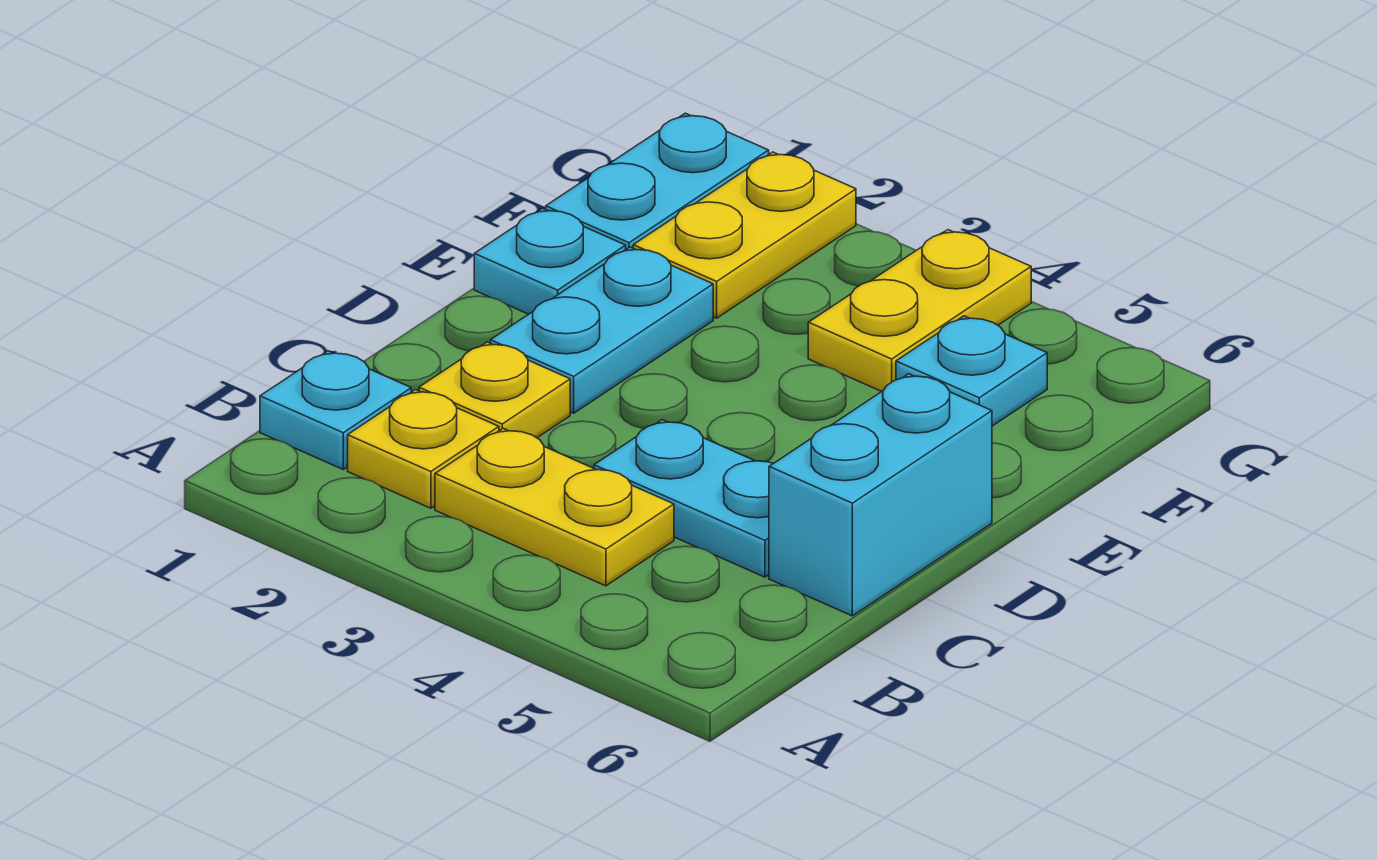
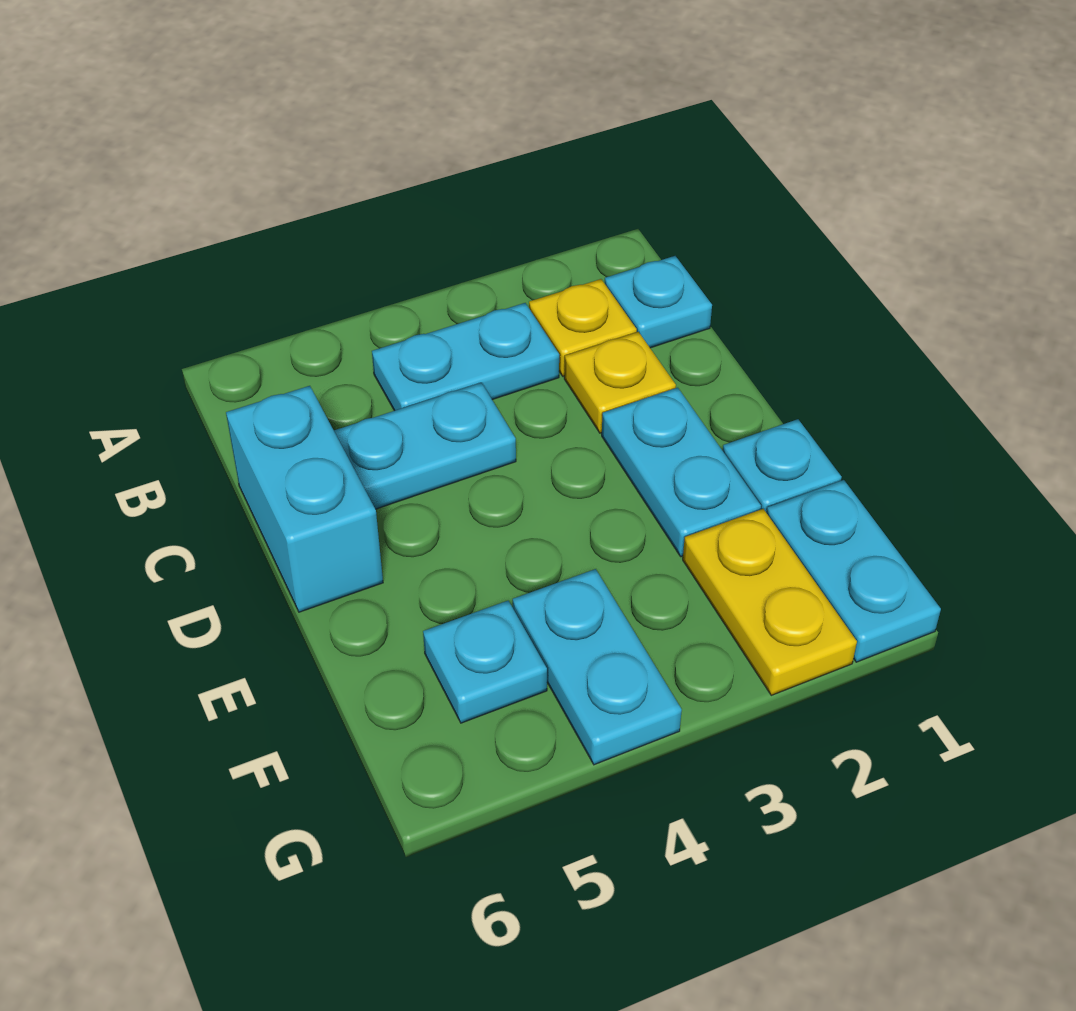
yellow plate B3:B4 level 1 -> cyan plate B3:B4 level 1
yellow plate F4:G4 level 1 -> cyan plate F4:G4 level 1

